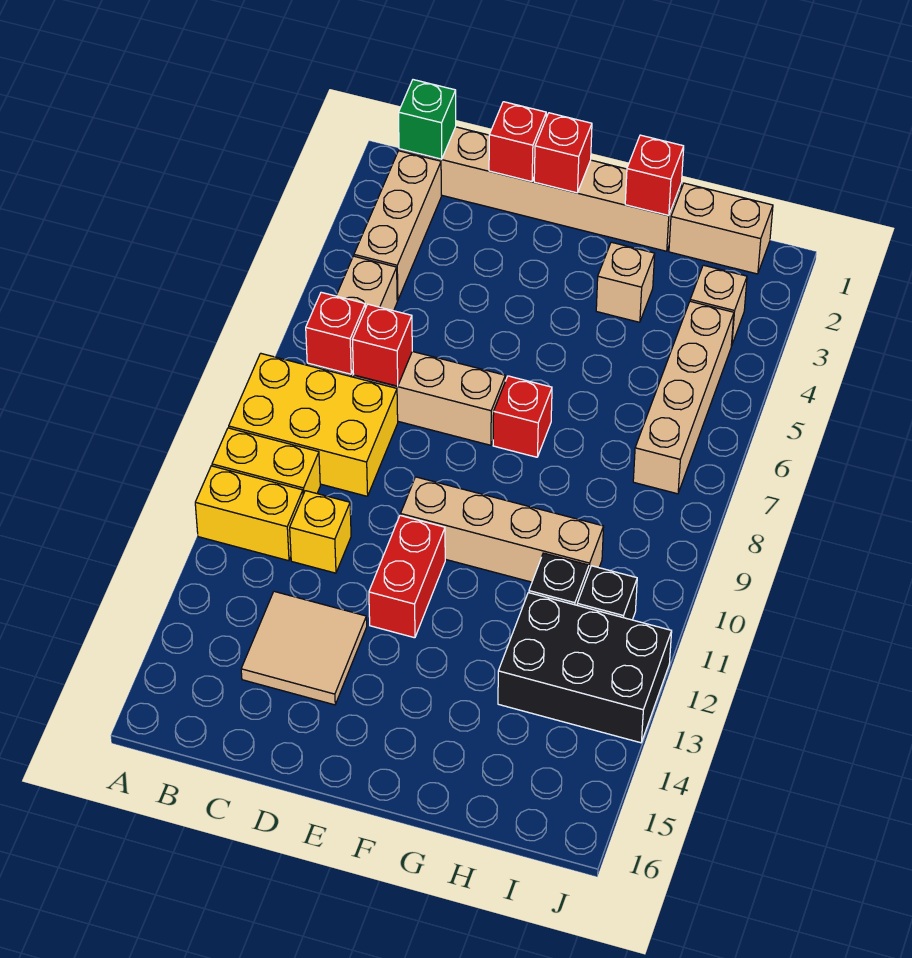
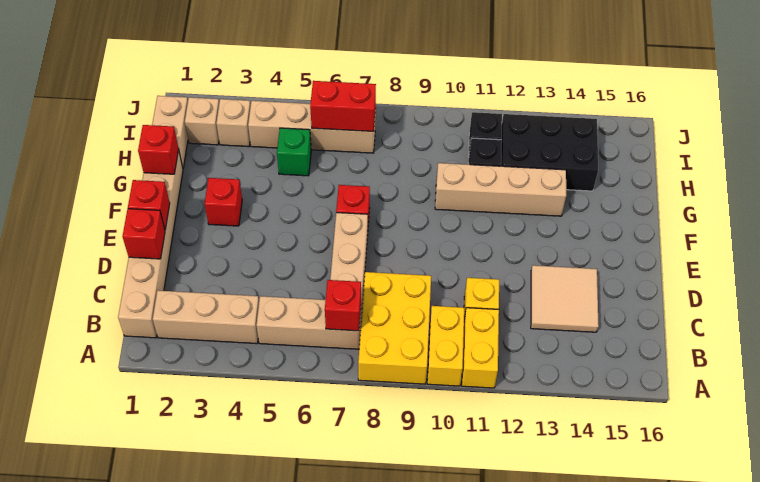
green brick B1 level 2 -> green brick H5 level 1
red brick C7 level 2 -> red brick F3 level 1
tan brick E10:H10 level 1 -> tan brick G10:G13 level 1
red brick E11:E12 level 1 -> red brick I6:I7 level 2
tan brick G3 level 1 -> tan brick I2 level 1
black brick H12:J13 level 1 -> black brick H12:I14 level 1

